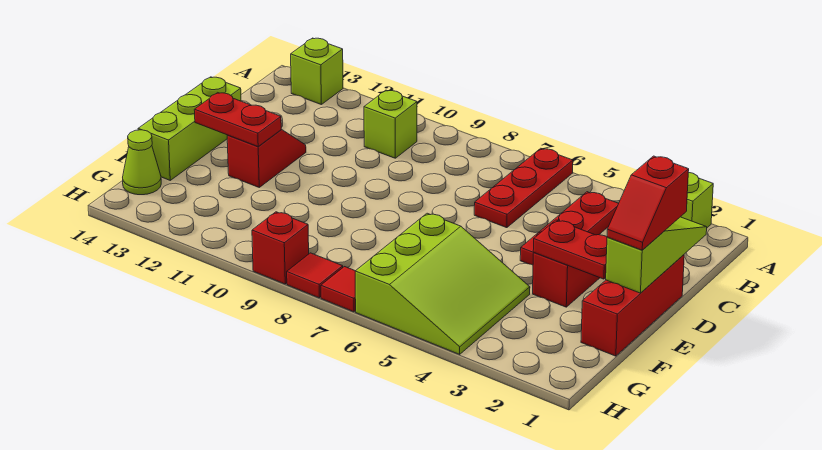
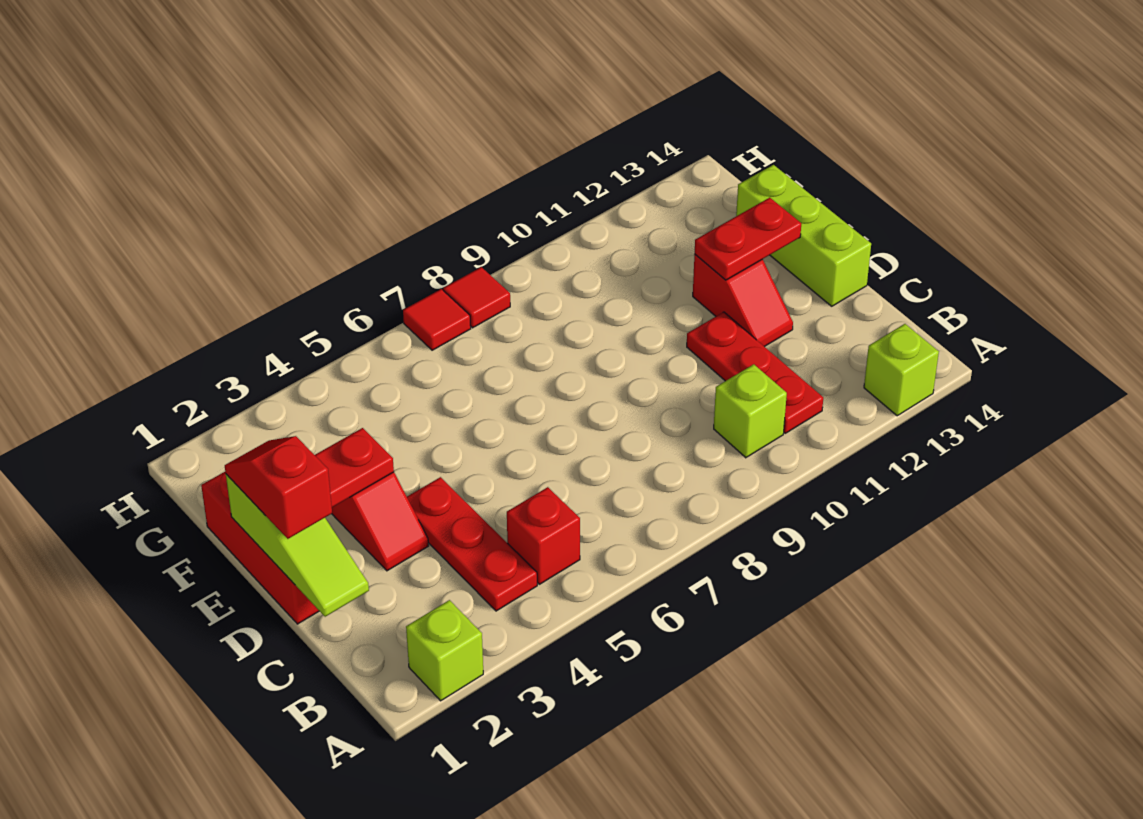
red plate A6:C6 level 1 -> red plate B11:D11 level 1
lime slope F4:H6 level 1 top 6 -> none
lime cone G14 level 1 -> none
red brick H9 level 1 -> red brick B5 level 1

